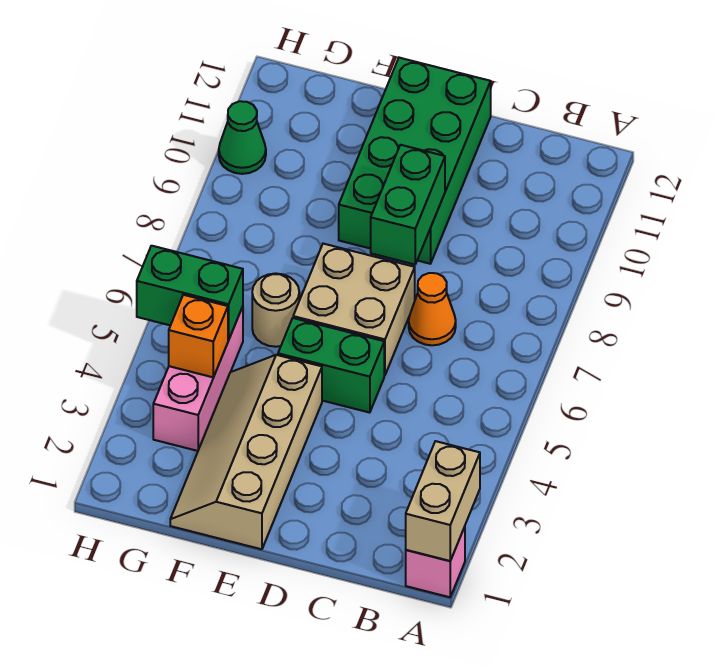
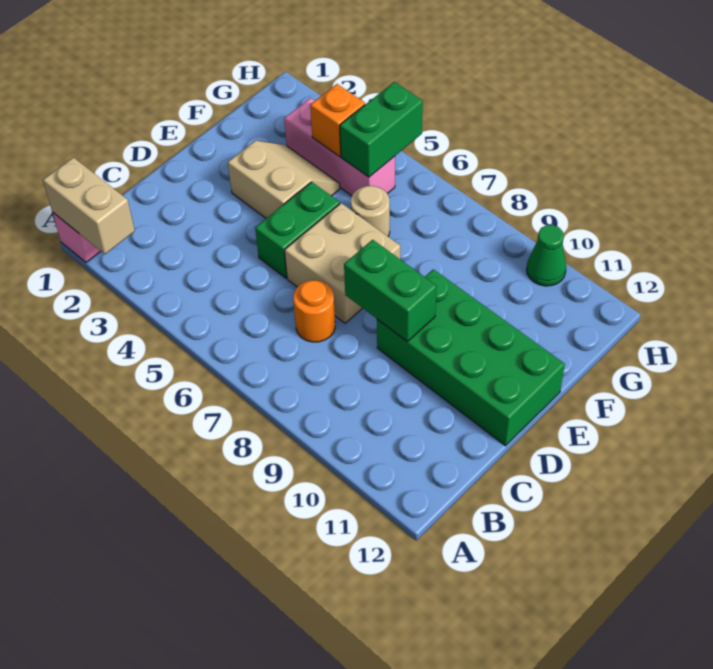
orange cone C7 level 1 -> orange round brick C7 level 1
tan slope E1:F4 level 1 top E -> tan slope E3:F4 level 1 top E

